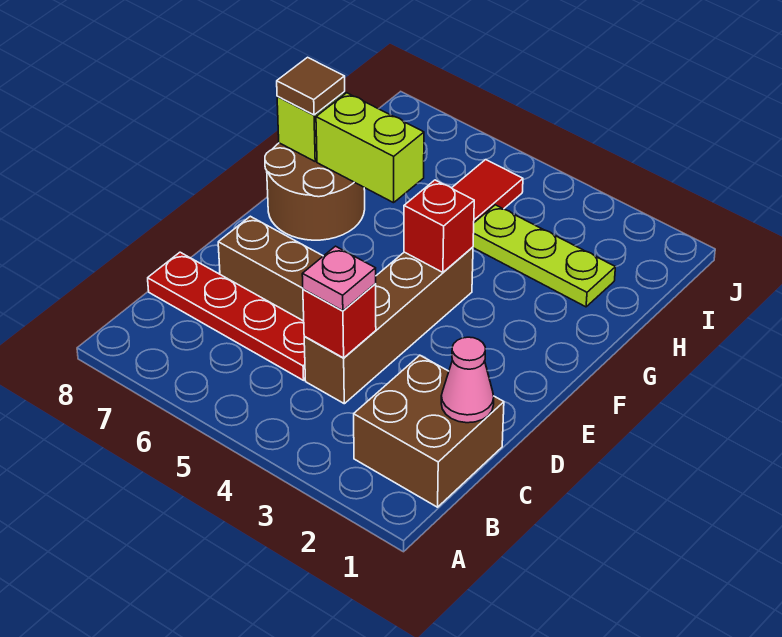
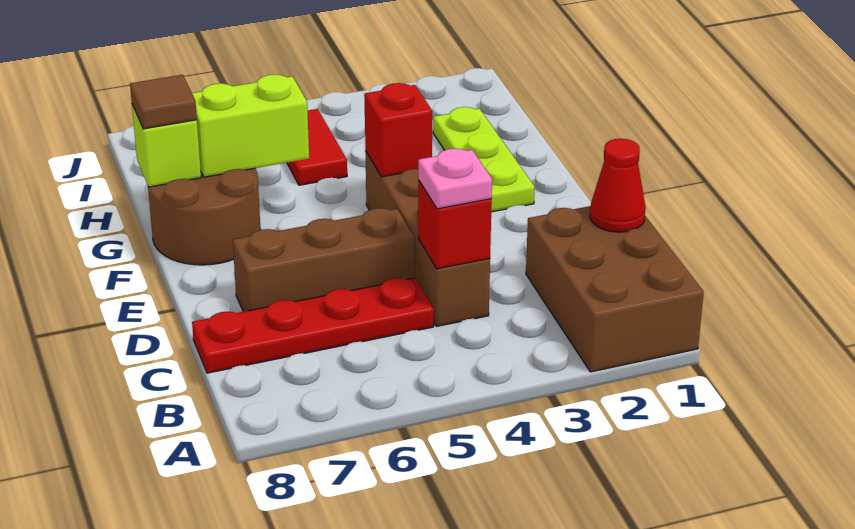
brown brick B1:C2 level 1 -> brown brick A1:C2 level 1
pink cone C1 level 2 -> red cone C1 level 2
lime plate H2:H4 level 1 -> lime plate F2:H2 level 1

